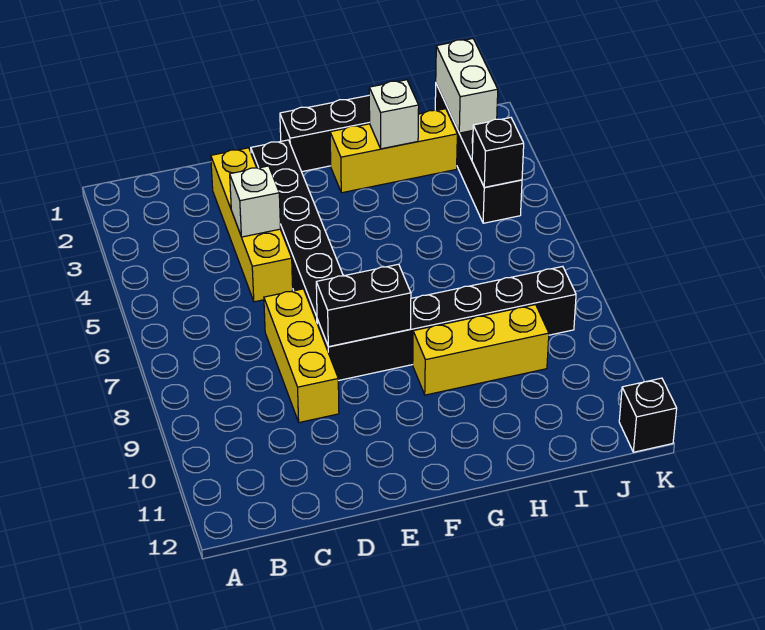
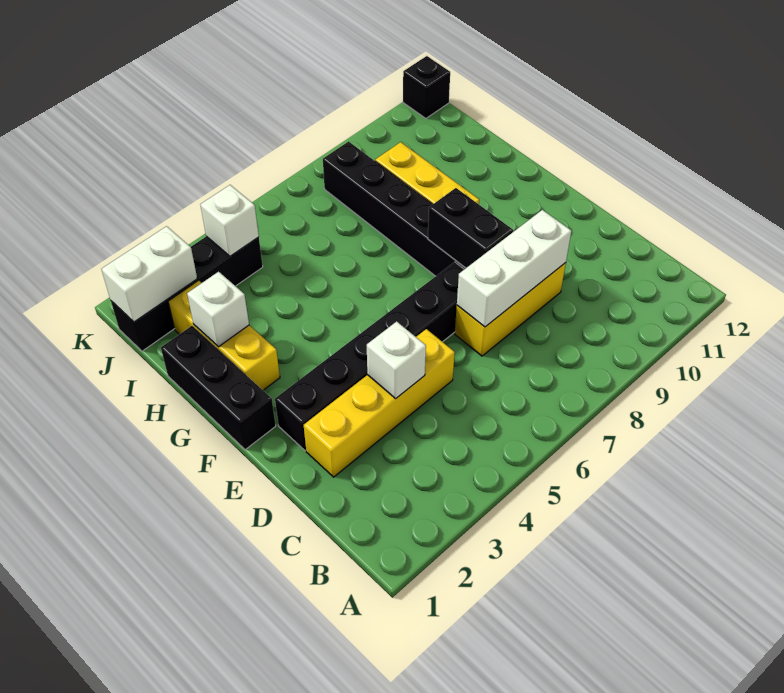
none -> white brick D7:D9 level 2
black brick J4 level 2 -> white brick J4 level 2

